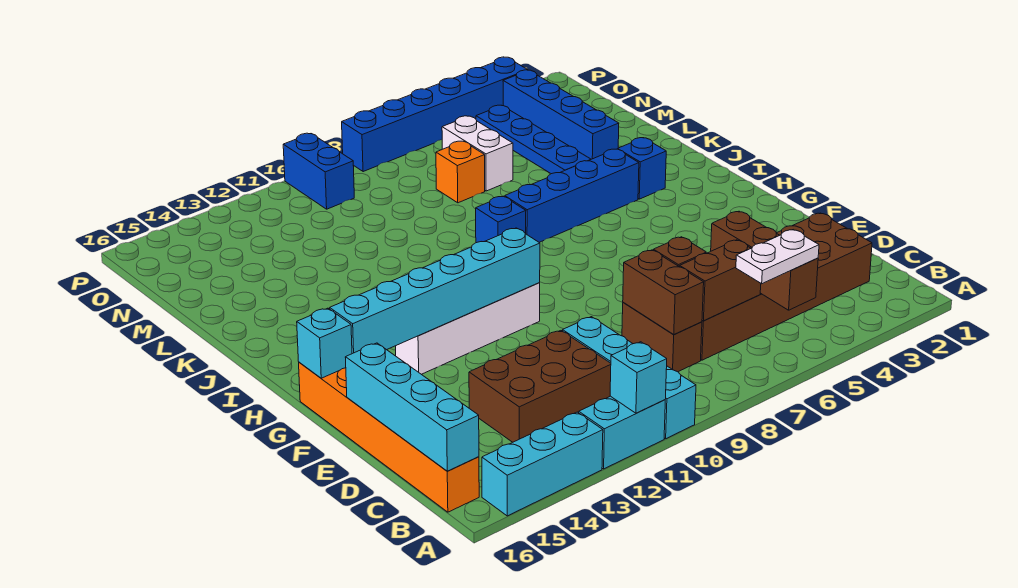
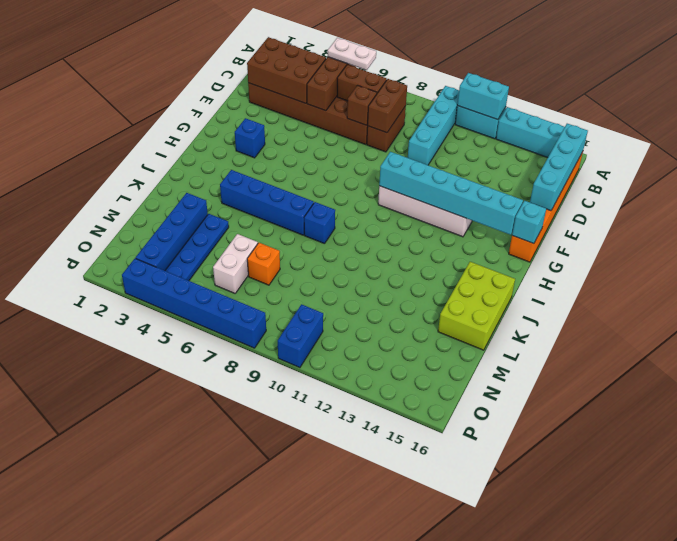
cyan brick A11 level 2 -> cyan brick A11:A12 level 2
brown brick C11:D13 level 1 -> brown brick C2:D4 level 2
blue brick J3 level 1 -> blue brick G3 level 1
none -> lime brick J15:L16 level 1

